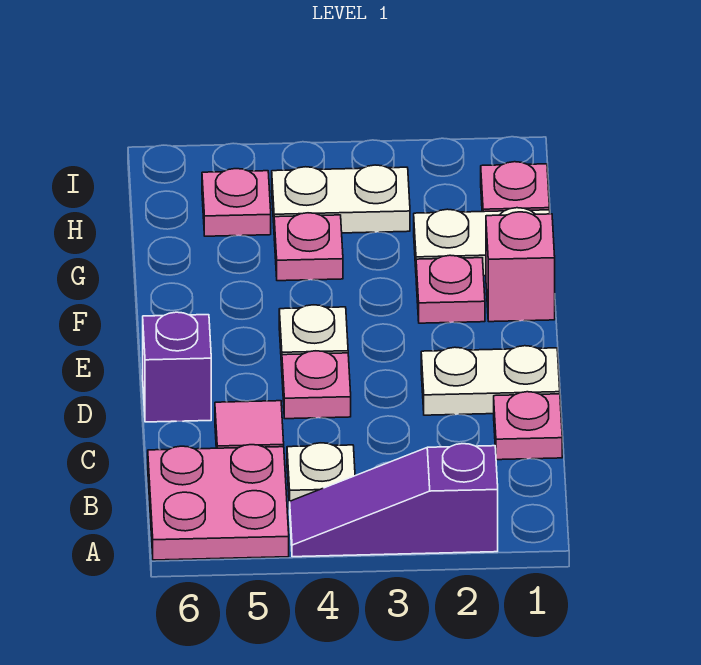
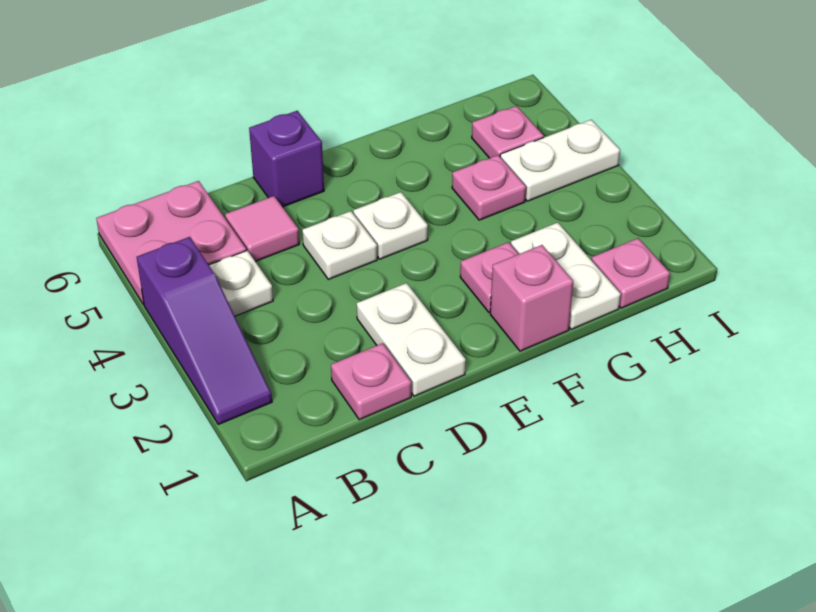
purple slope A2:A4 level 1 top 2 -> purple slope A2:A4 level 1 top 4
pink plate D4 level 1 -> white plate D4 level 1
white plate H3:H4 level 1 -> white plate H4:I4 level 1

